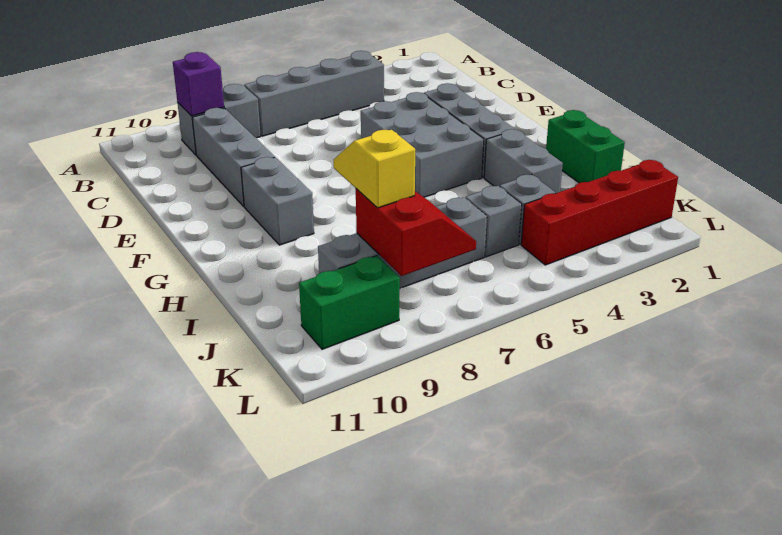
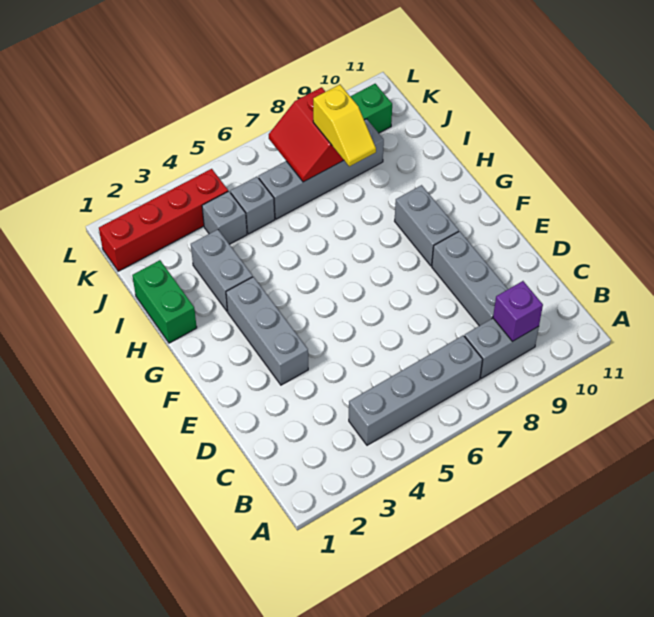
grey brick E4:G5 level 1 -> none

